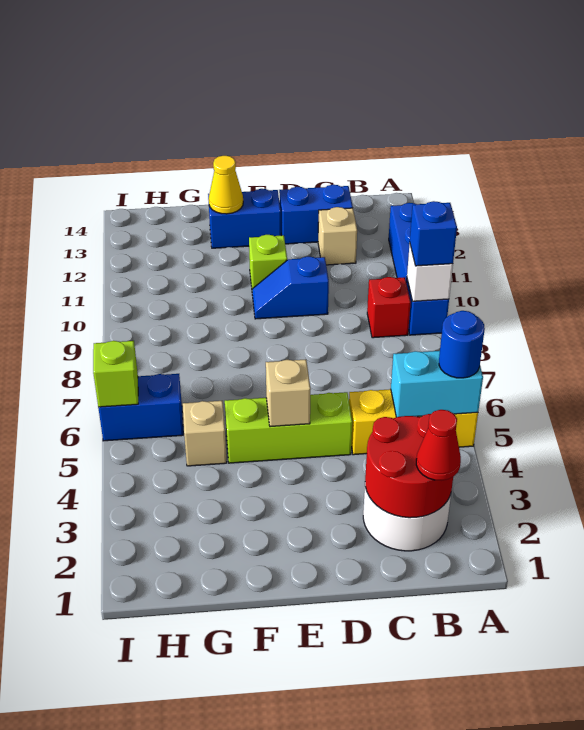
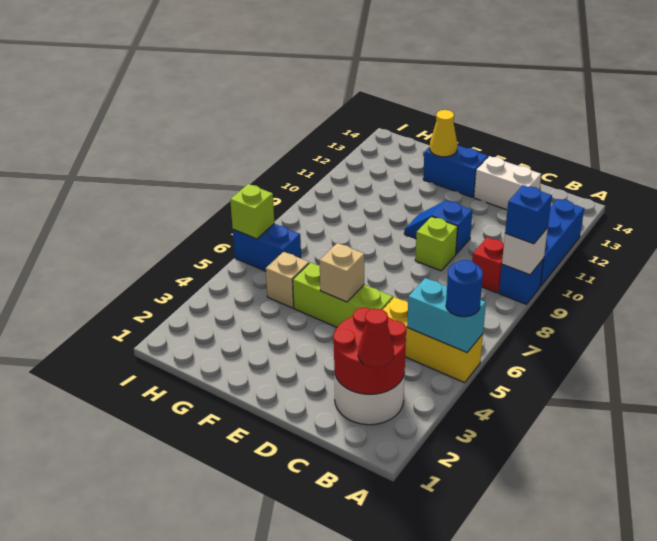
tan brick C12 level 1 -> none
blue brick C13:D13 level 1 -> white brick C13:D13 level 1
lime brick E11 level 1 -> lime brick D9 level 1

